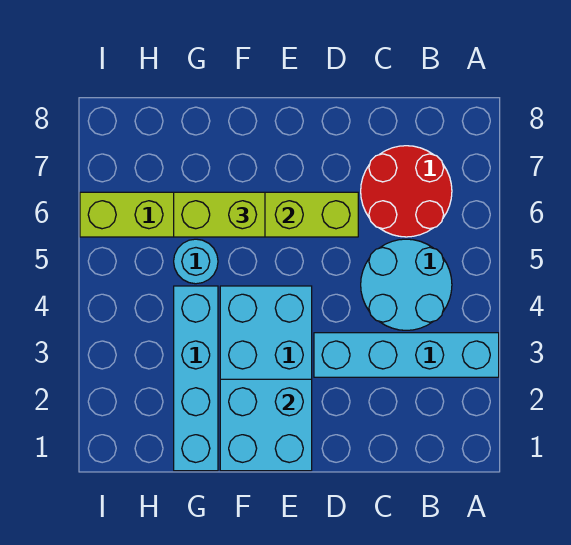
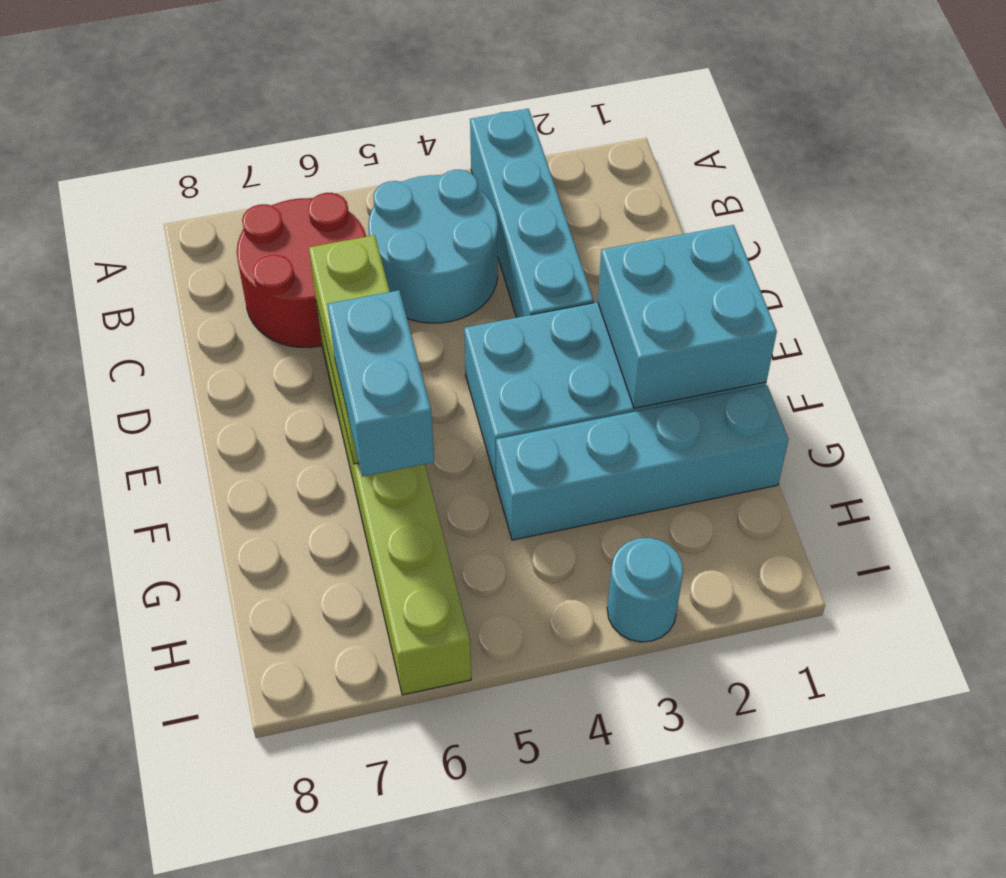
lime brick F6:G6 level 3 -> cyan brick F6:G6 level 3
cyan round brick G5 level 1 -> cyan round brick I3 level 1

